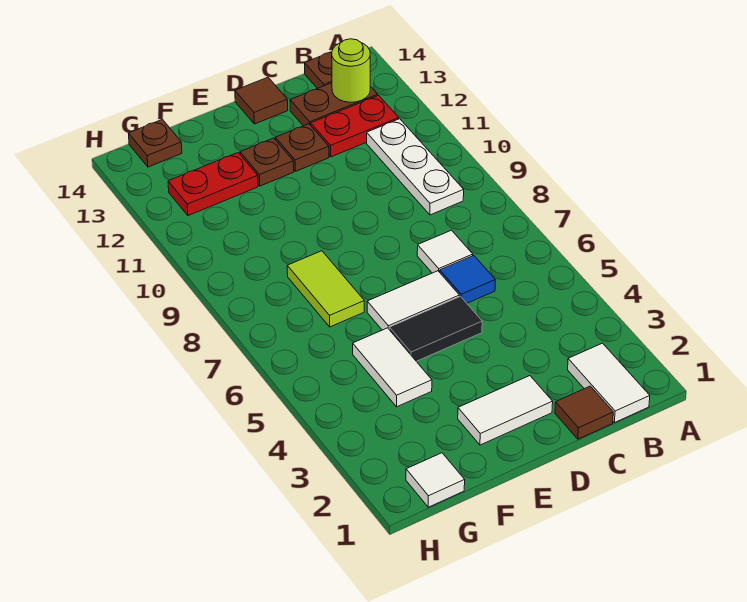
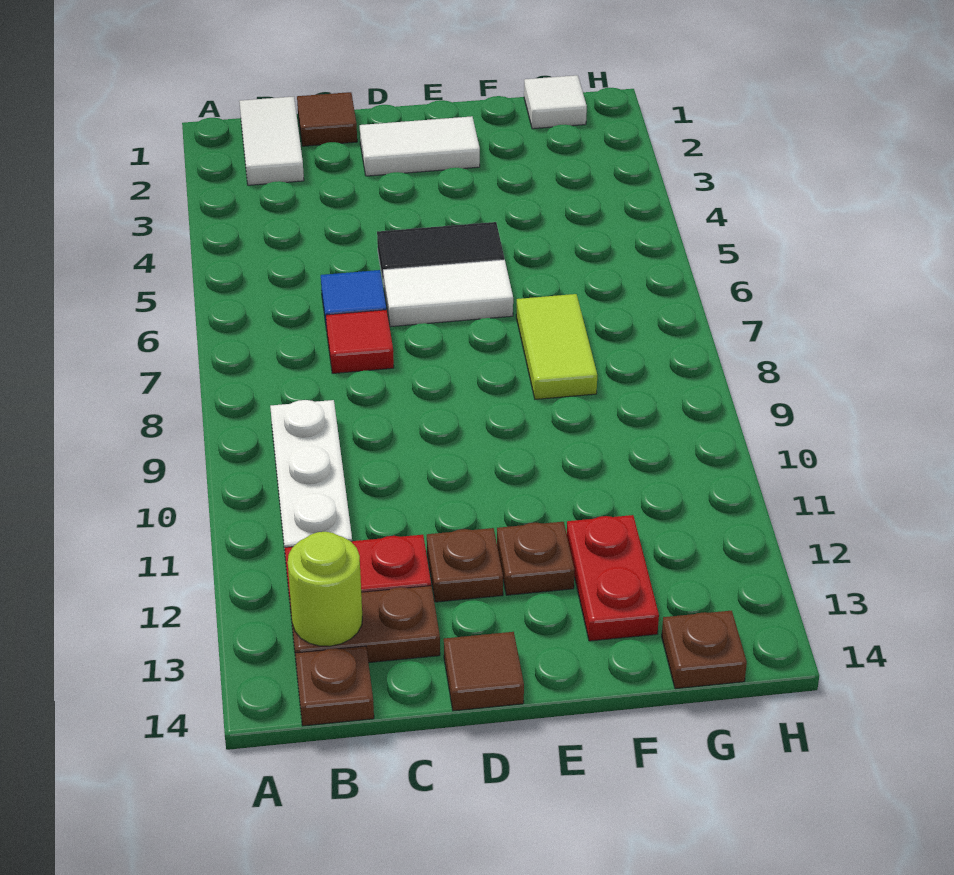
white tile C7 level 1 -> red tile C7 level 1
white tile F4:F5 level 1 -> none
red plate F12:G12 level 1 -> red plate F12:F13 level 1

